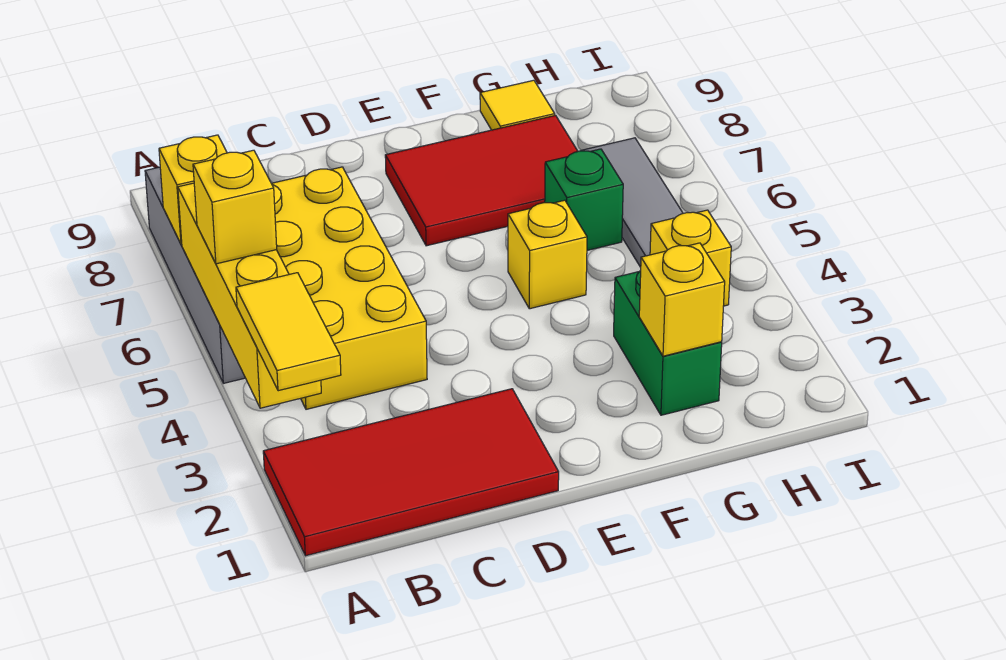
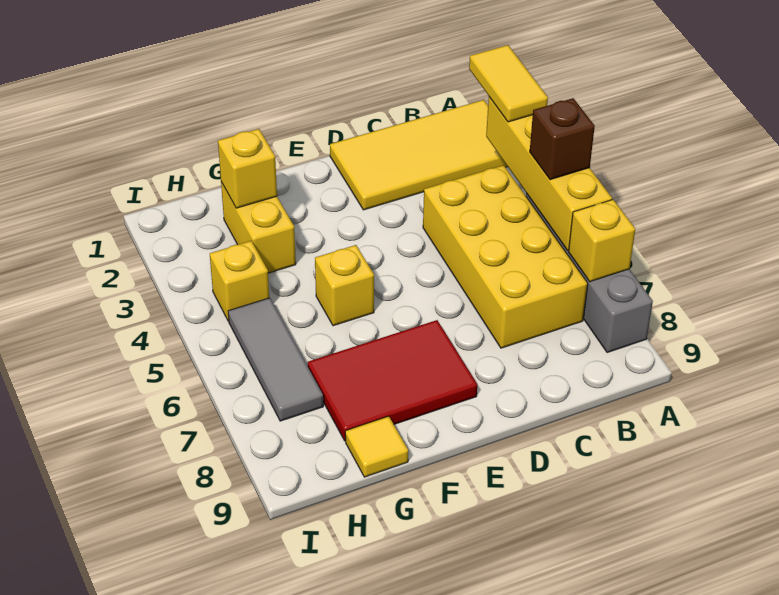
red tile A1:D2 level 1 -> yellow tile A1:D2 level 1
yellow brick A5 level 3 -> brown brick A5 level 3
green brick G2:G3 level 1 -> yellow brick G2:G3 level 1
green brick G6 level 1 -> none

